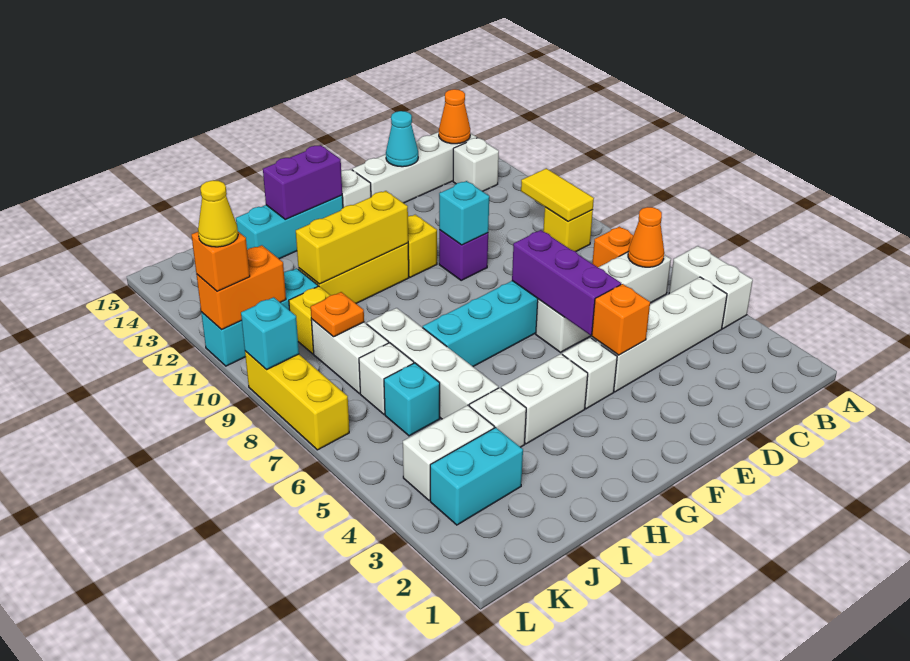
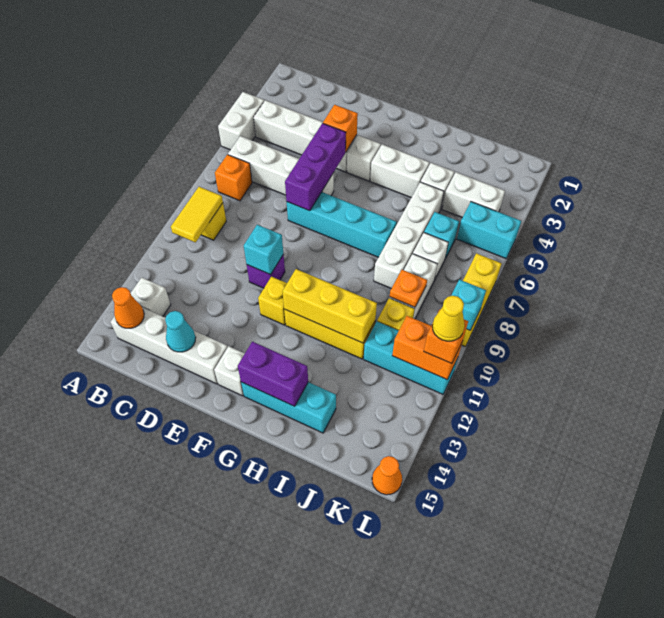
orange cone B6 level 2 -> orange cone L15 level 1
cyan brick J3:K3 level 1 -> cyan brick K5:L5 level 1

